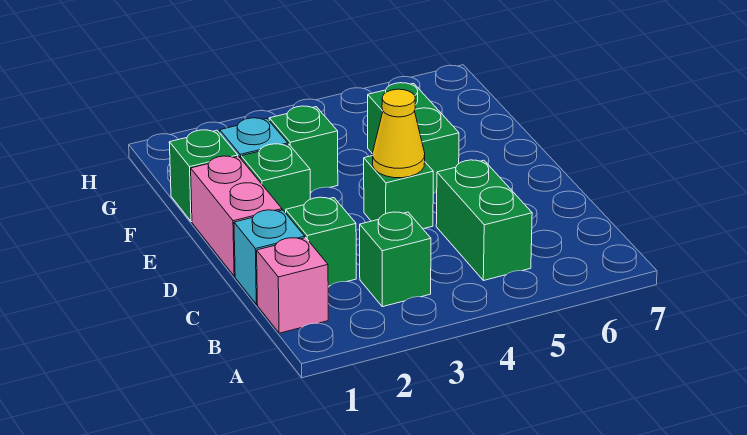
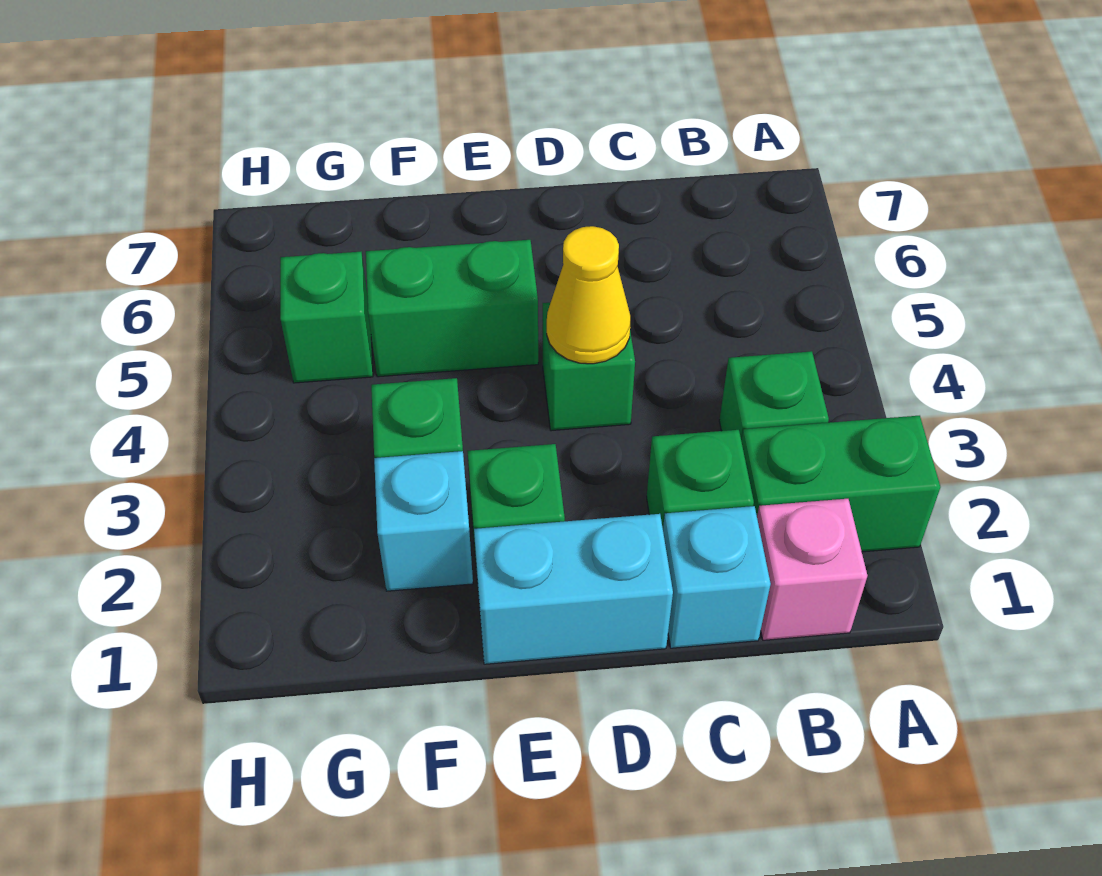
green brick B5:C5 level 1 -> green brick A2:B2 level 1
pink brick D1:E1 level 1 -> cyan brick D1:E1 level 1
green brick F1 level 1 -> green brick G5 level 1

